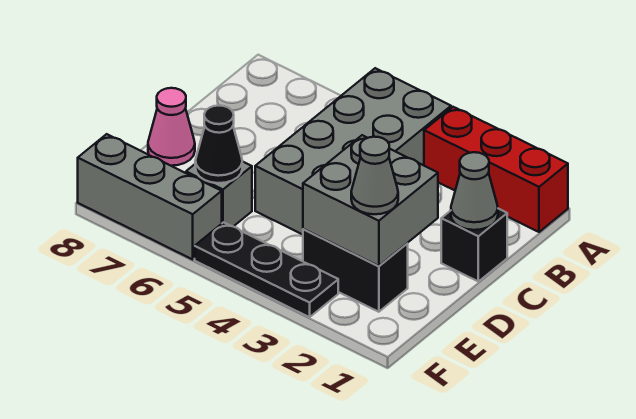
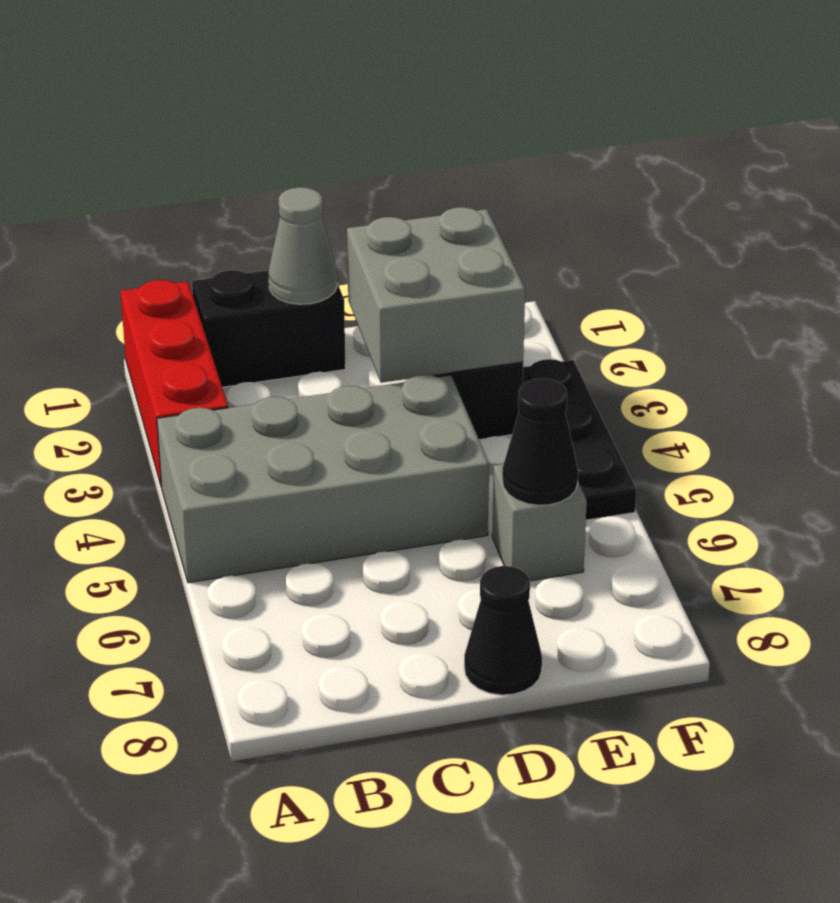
black brick C1 level 1 -> black brick B1:C1 level 1
pink cone D8 level 1 -> black cone D8 level 1
grey cone E2 level 3 -> none
grey brick F6:F8 level 1 -> none

